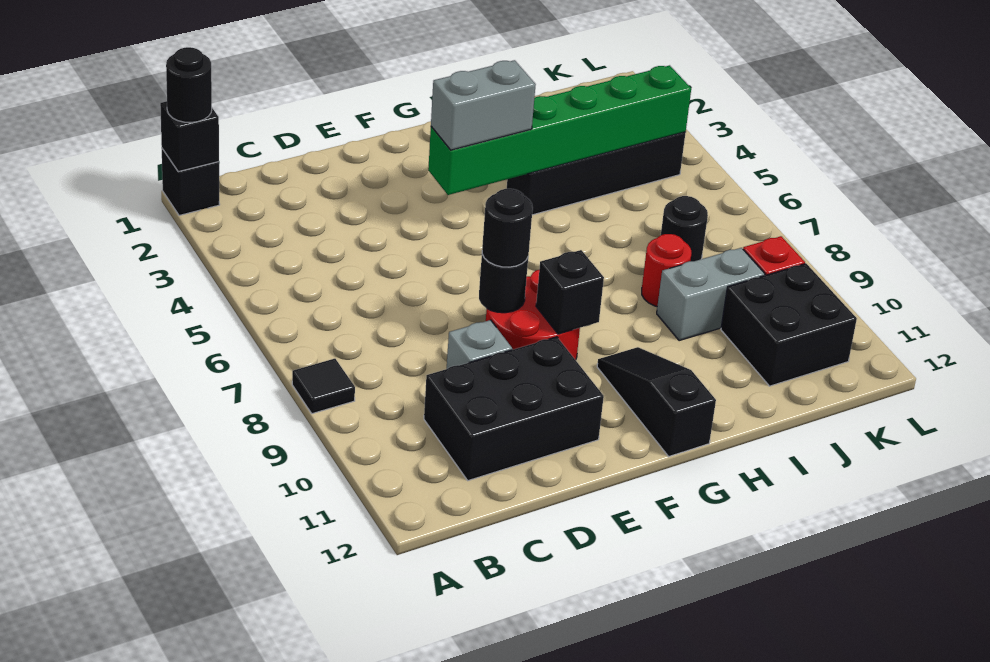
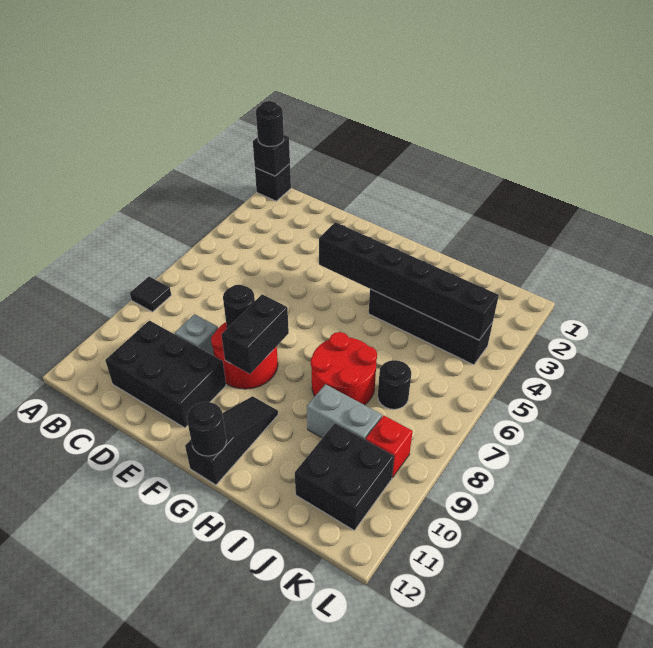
black round brick E8 level 3 -> black round brick G12 level 2
green brick F4:K4 level 2 -> black brick F4:K4 level 2
grey brick F4:G4 level 3 -> none
black brick F9 level 2 -> black brick F8:F9 level 2
red round brick I8 level 1 -> red round brick H7:I8 level 1

